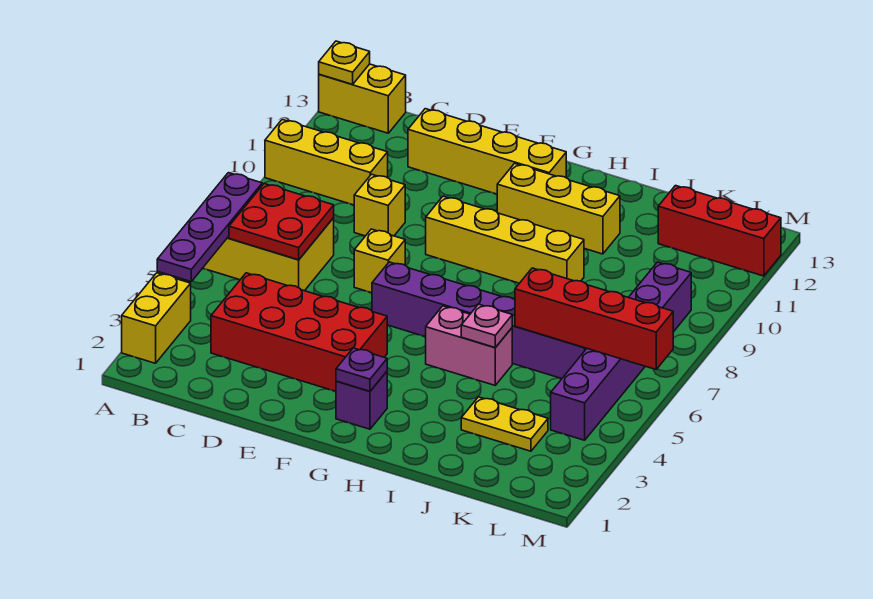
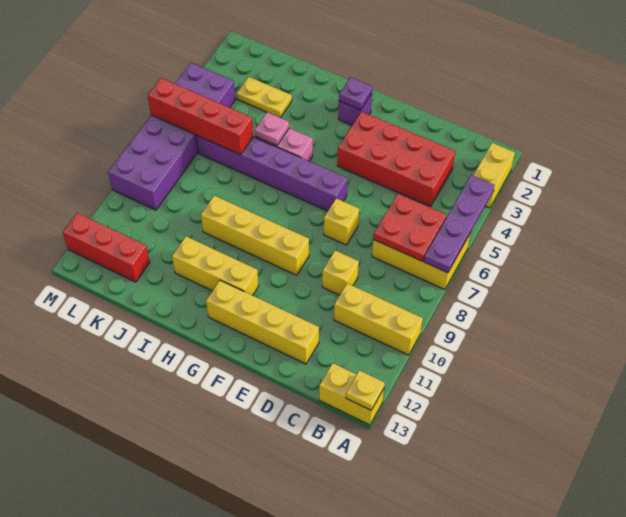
purple brick L4:L9 level 1 -> purple brick L4:M9 level 1

